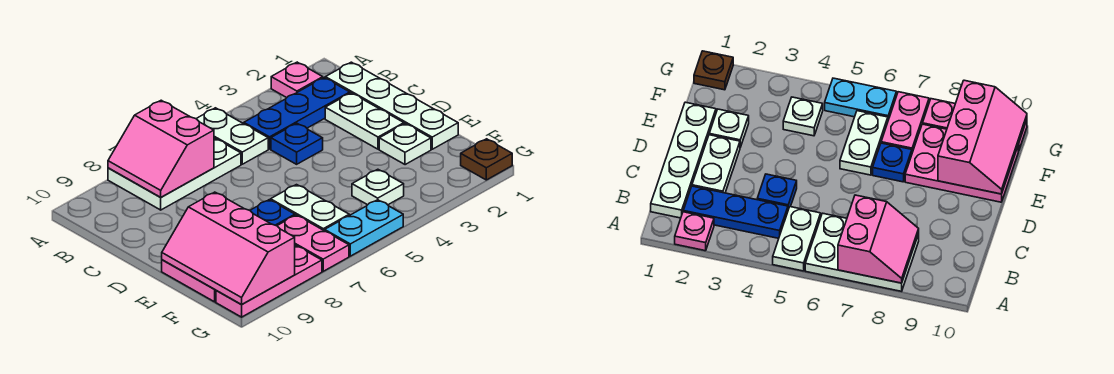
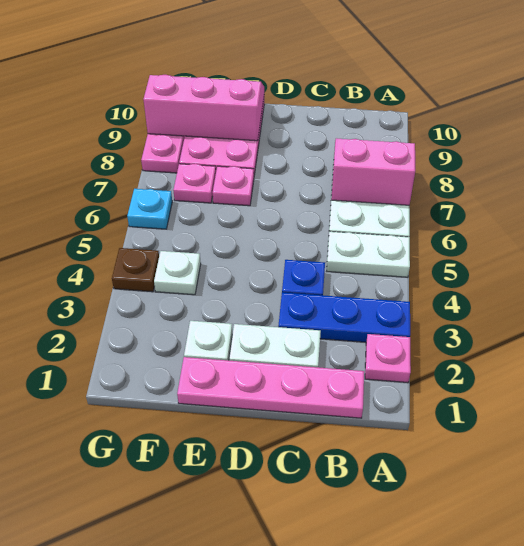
white plate B1:E1 level 1 -> pink plate B1:E1 level 1
blue plate B2:B4 level 1 -> blue plate A3:C3 level 1
white plate E6:F6 level 1 -> none
blue plate E7 level 1 -> pink plate E7 level 1
pink plate F7:G7 level 1 -> pink plate F7 level 1
brown plate G1 level 1 -> brown plate G4 level 1
cyan plate G5:G6 level 1 -> cyan plate G6 level 1

